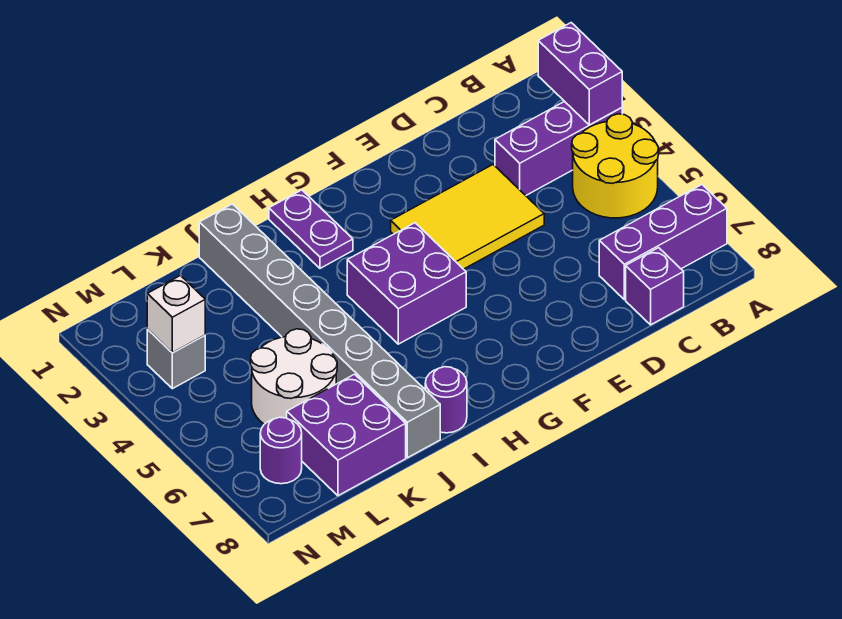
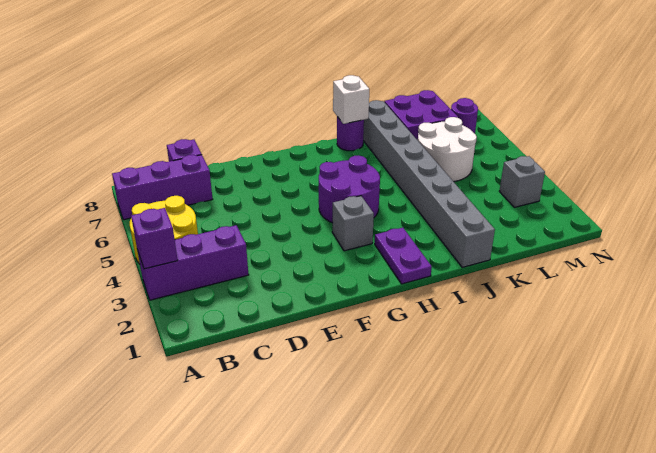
purple brick A2:A3 level 2 -> purple brick A3 level 2
yellow tile D3:F4 level 1 -> none
none -> grey brick G3 level 1
purple brick G4:H5 level 1 -> purple round brick G4:H5 level 1
white brick M3 level 2 -> white brick I8 level 2

